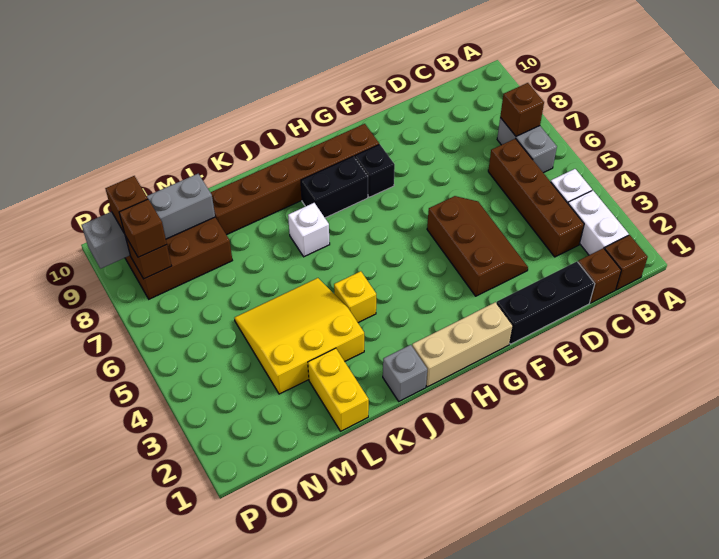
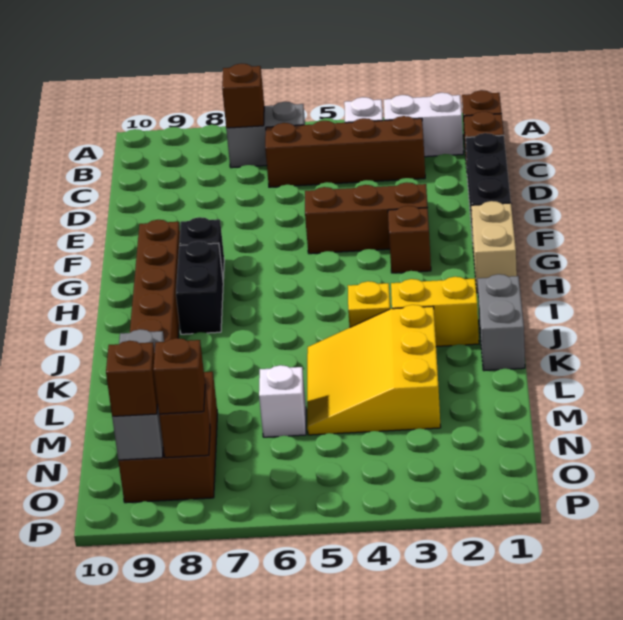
tan brick G1:I1 level 1 -> tan brick G1:H1 level 1
none -> brown brick G3 level 1
grey brick J1 level 1 -> grey brick J1:K1 level 1
white brick J7 level 1 -> white brick M6 level 1
yellow brick L1:L2 level 1 -> yellow brick J2:J3 level 1
grey brick M9:P9 level 2 -> grey brick M9:O9 level 2

